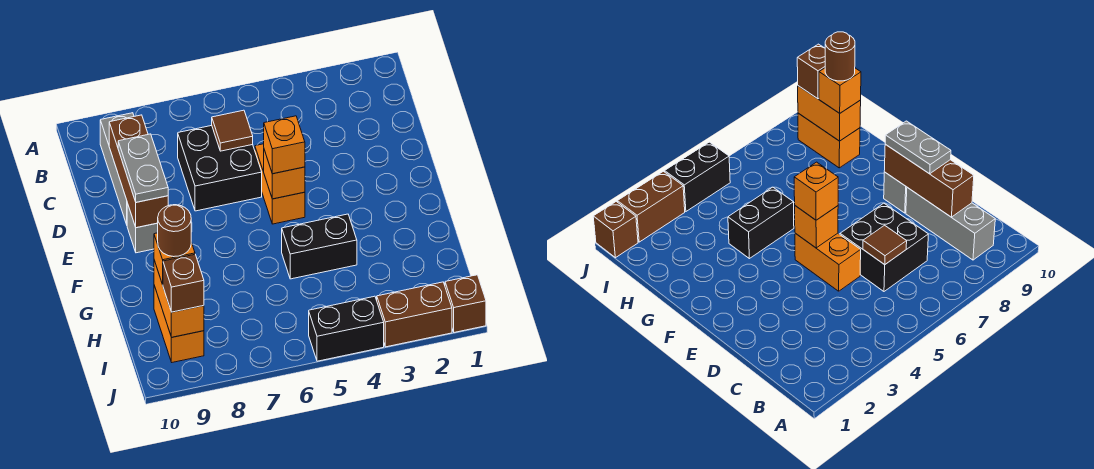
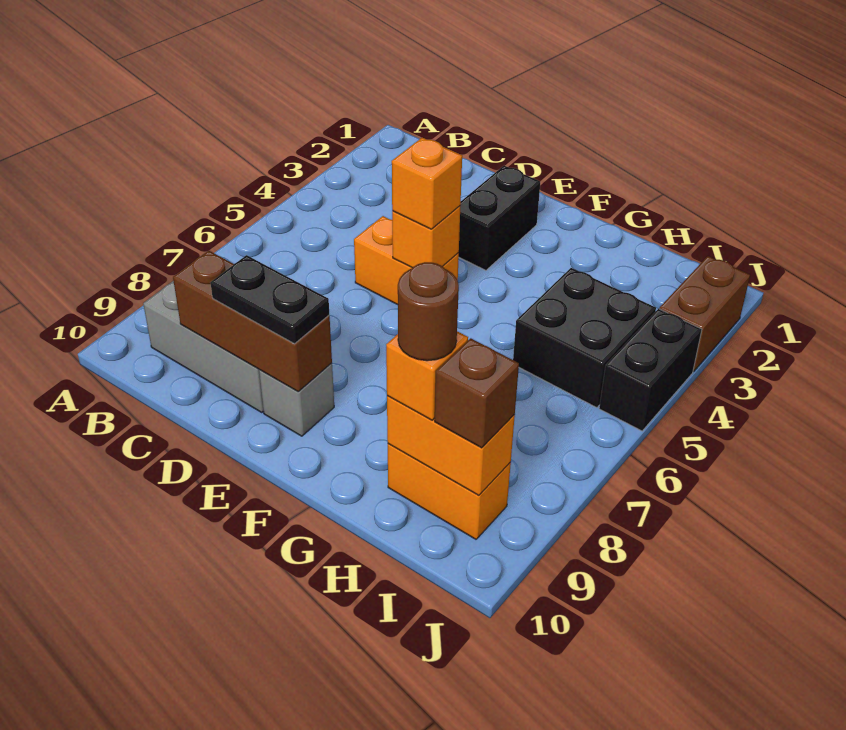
black brick C6:D7 level 1 -> black brick H4:I5 level 1
brown tile C6 level 2 -> none
grey plate D9:E9 level 3 -> black plate D9:E9 level 3
black brick G4:G5 level 1 -> black brick E2:E3 level 1
brown brick J1 level 1 -> none

